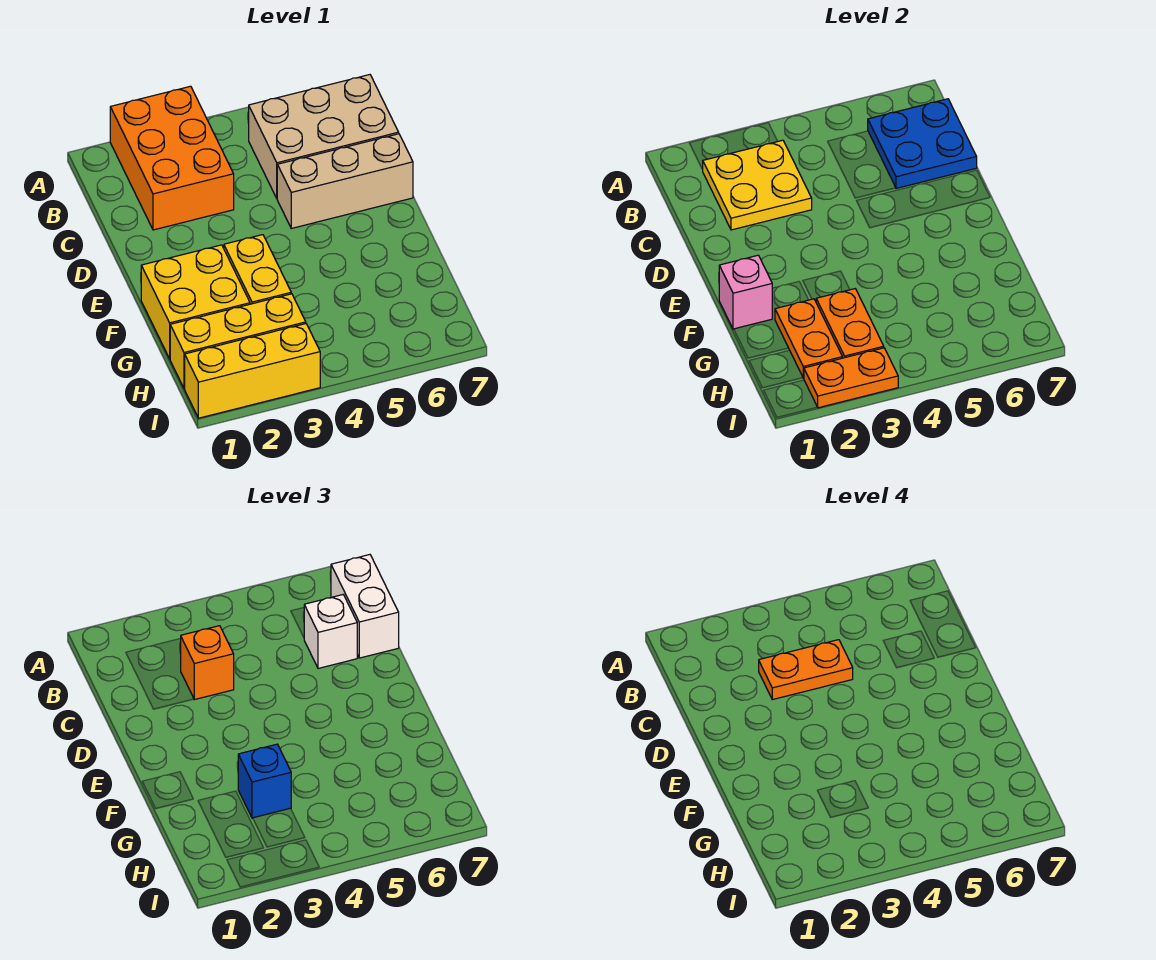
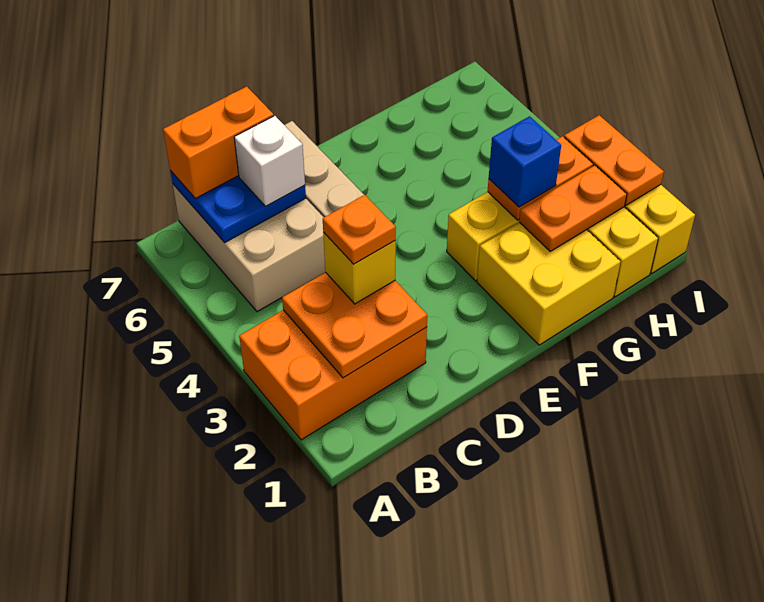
yellow plate B2:C3 level 2 -> orange plate B2:C3 level 2
white brick B7:C7 level 3 -> orange brick B7:C7 level 3
orange brick C3 level 3 -> yellow brick C3 level 3
orange plate C3:C4 level 4 -> orange plate C3 level 4
pink brick F1 level 2 -> none

